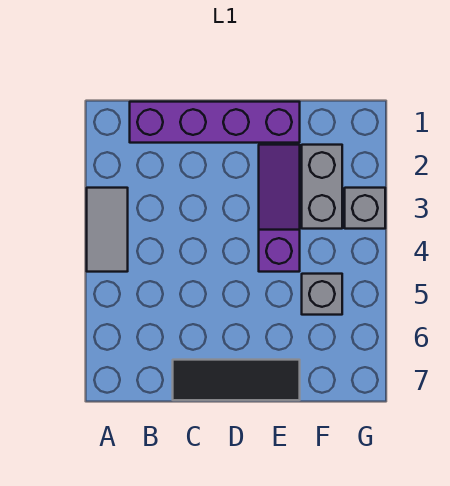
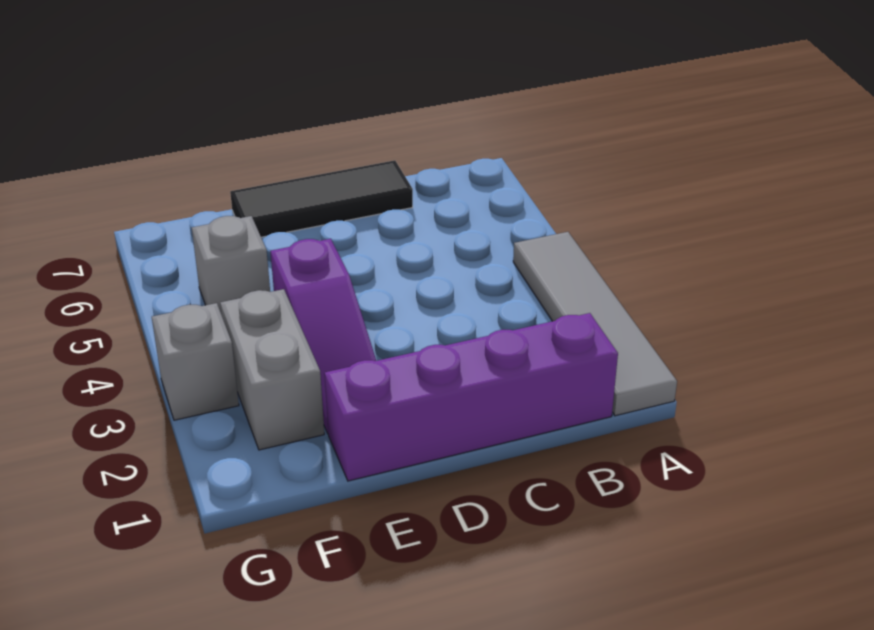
grey tile A3:A4 level 1 -> grey tile A1:A4 level 1

